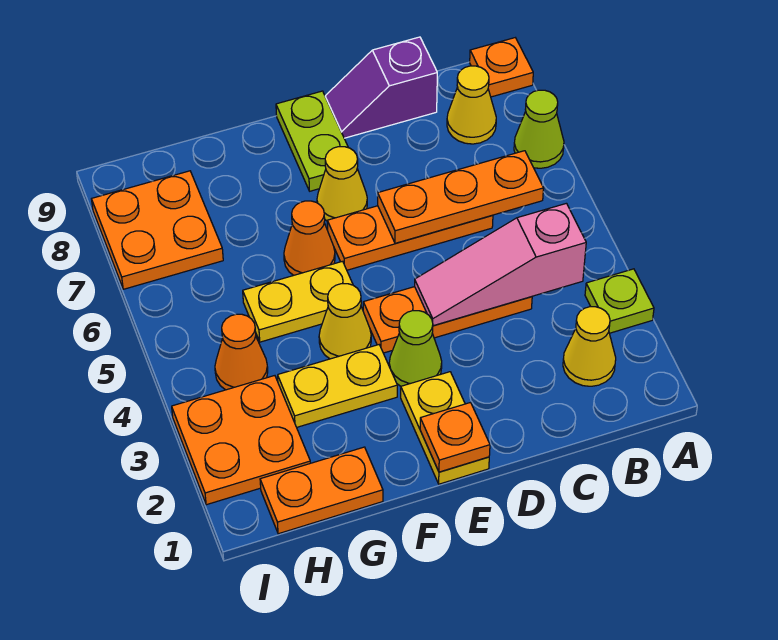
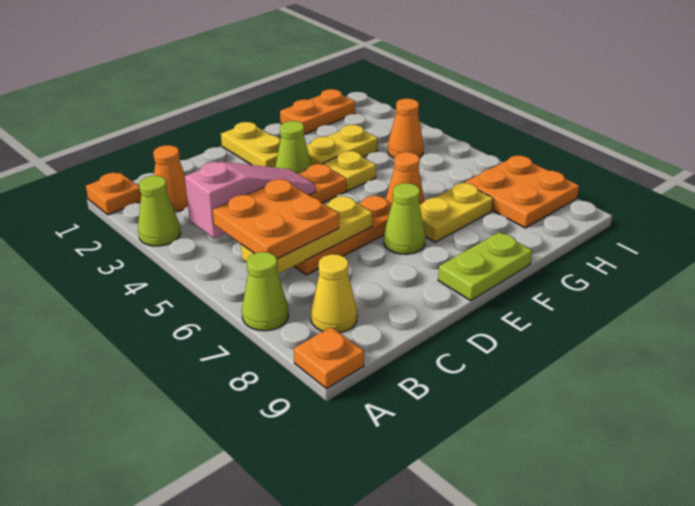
lime plate A3 level 1 -> lime cone A3 level 1
yellow cone B2 level 1 -> orange cone B2 level 1
orange plate B6:D6 level 2 -> yellow plate B6:D6 level 2
purple slope C9:D9 level 1 top C -> none
orange plate E1 level 2 -> orange plate A1 level 1
yellow cone E7 level 1 -> lime cone E7 level 1
lime plate E8:E9 level 1 -> lime plate E9:F9 level 1
yellow cone F4 level 1 -> yellow plate F4 level 1
yellow plate F5:G5 level 1 -> yellow plate F7:G7 level 1
orange plate H2:I3 level 1 -> orange plate B5:C6 level 3

